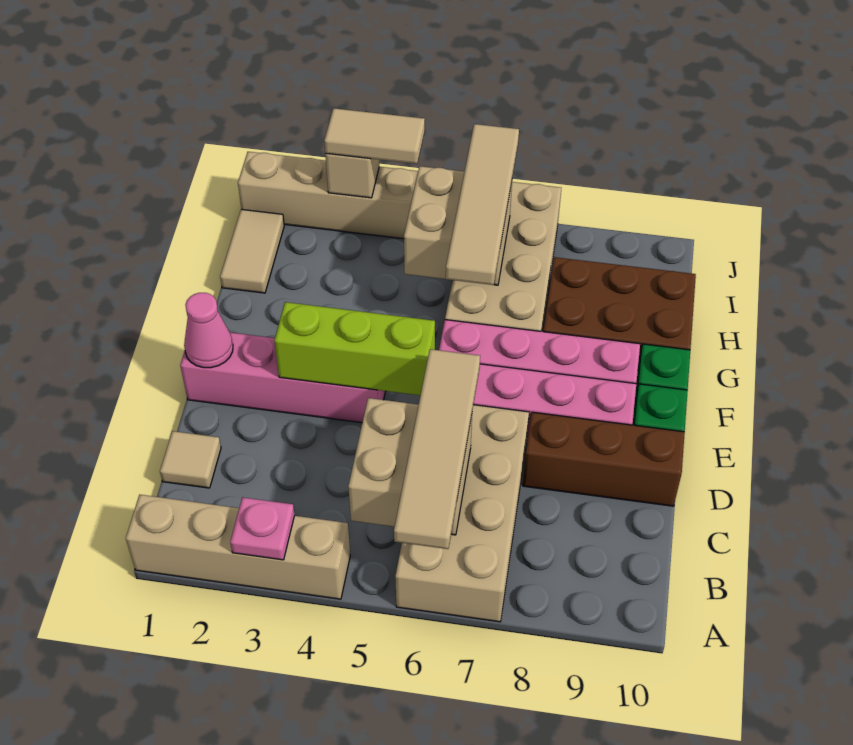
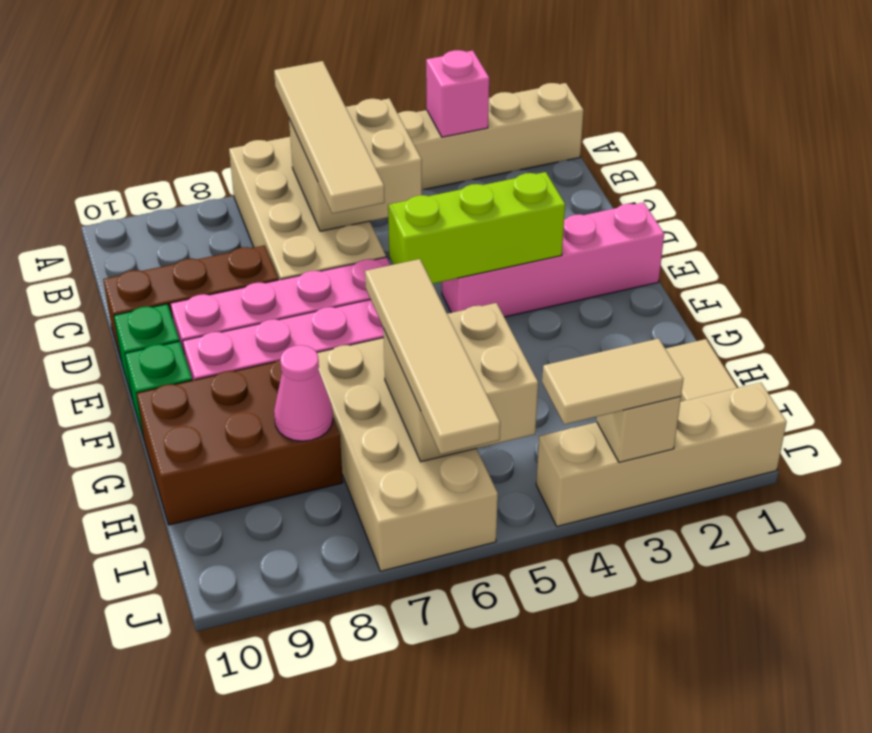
pink plate A3 level 2 -> pink brick A3 level 2
tan tile C1 level 1 -> none
pink cone E1 level 2 -> pink cone H8 level 2

